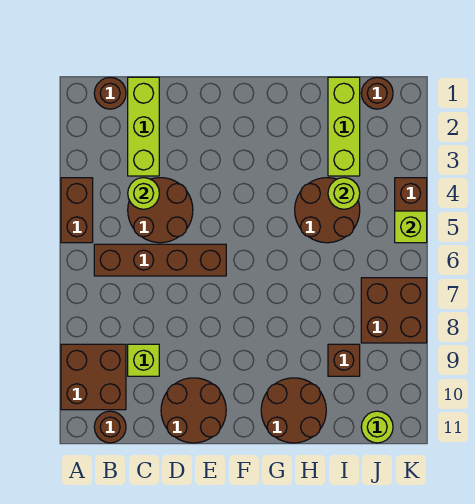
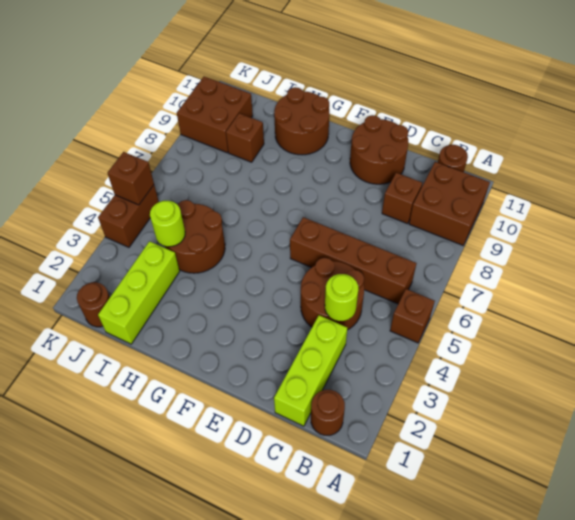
brown brick A4:A5 level 1 -> brown brick A5 level 1
lime brick C9 level 1 -> brown brick C9 level 1
brown brick J7:K8 level 1 -> brown brick J9:K10 level 1
lime round brick J11 level 1 -> none
lime brick K5 level 2 -> brown brick K5 level 2

